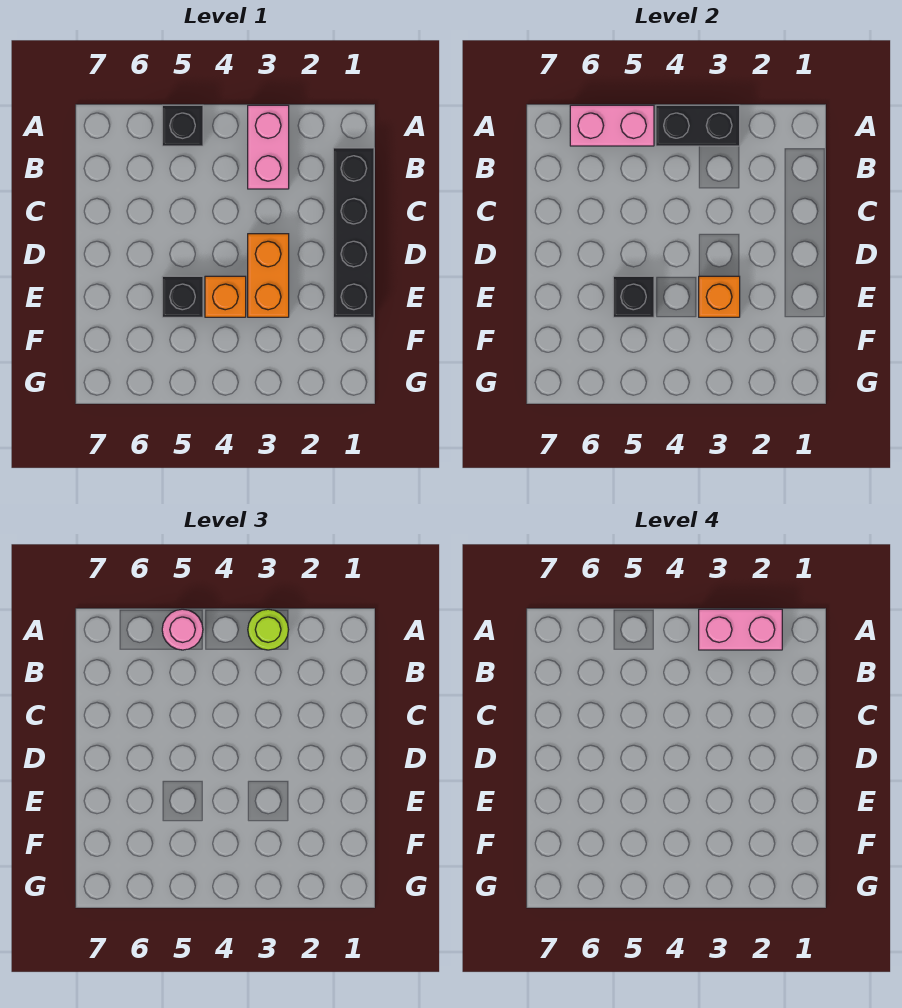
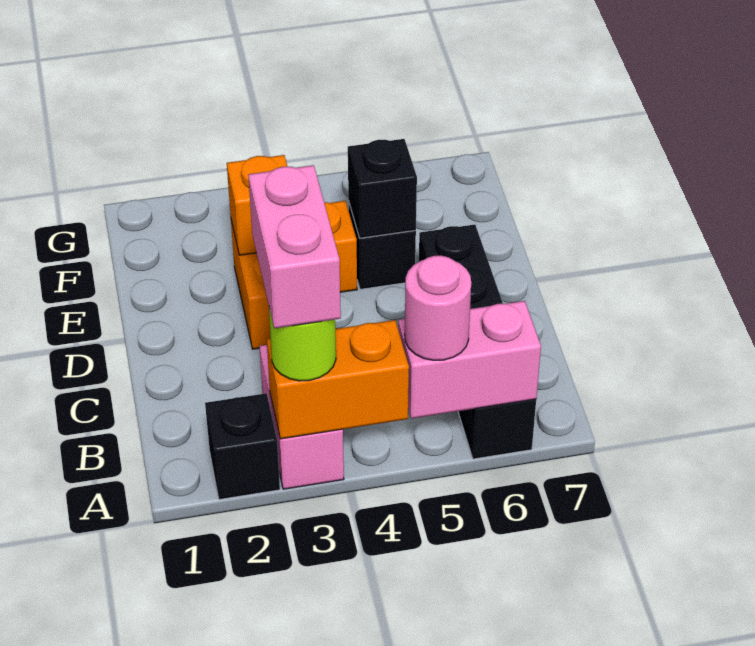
pink brick A2:A3 level 4 -> pink brick A3:B3 level 4
black brick A3:A4 level 2 -> orange brick A3:A4 level 2
black brick A5 level 1 -> black brick A2 level 1
black brick B1:E1 level 1 -> black brick A6:D6 level 1

